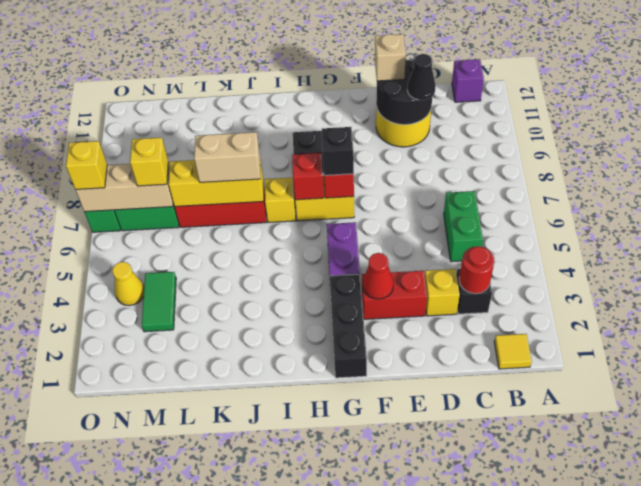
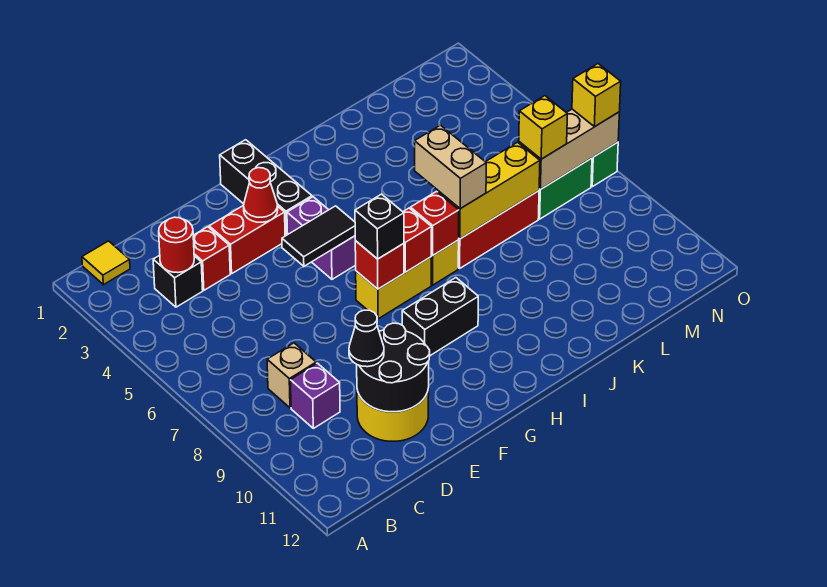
purple brick B12 level 1 -> purple brick C9 level 1
green brick C5:C6 level 1 -> none
yellow brick D3 level 1 -> red brick D3 level 1
tan brick E11 level 3 -> tan brick C8 level 1
none -> black tile F5:G5 level 2
none -> red brick I7 level 2
tan brick J7:K7 level 3 -> tan brick J6:J7 level 3
green tile M3:M4 level 1 -> none
yellow cone N4 level 1 -> none

